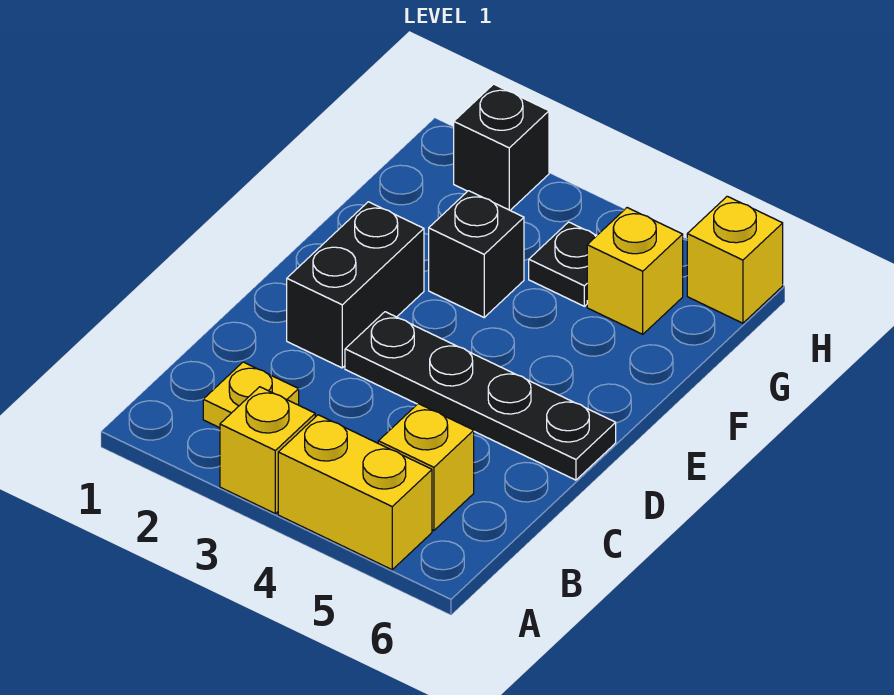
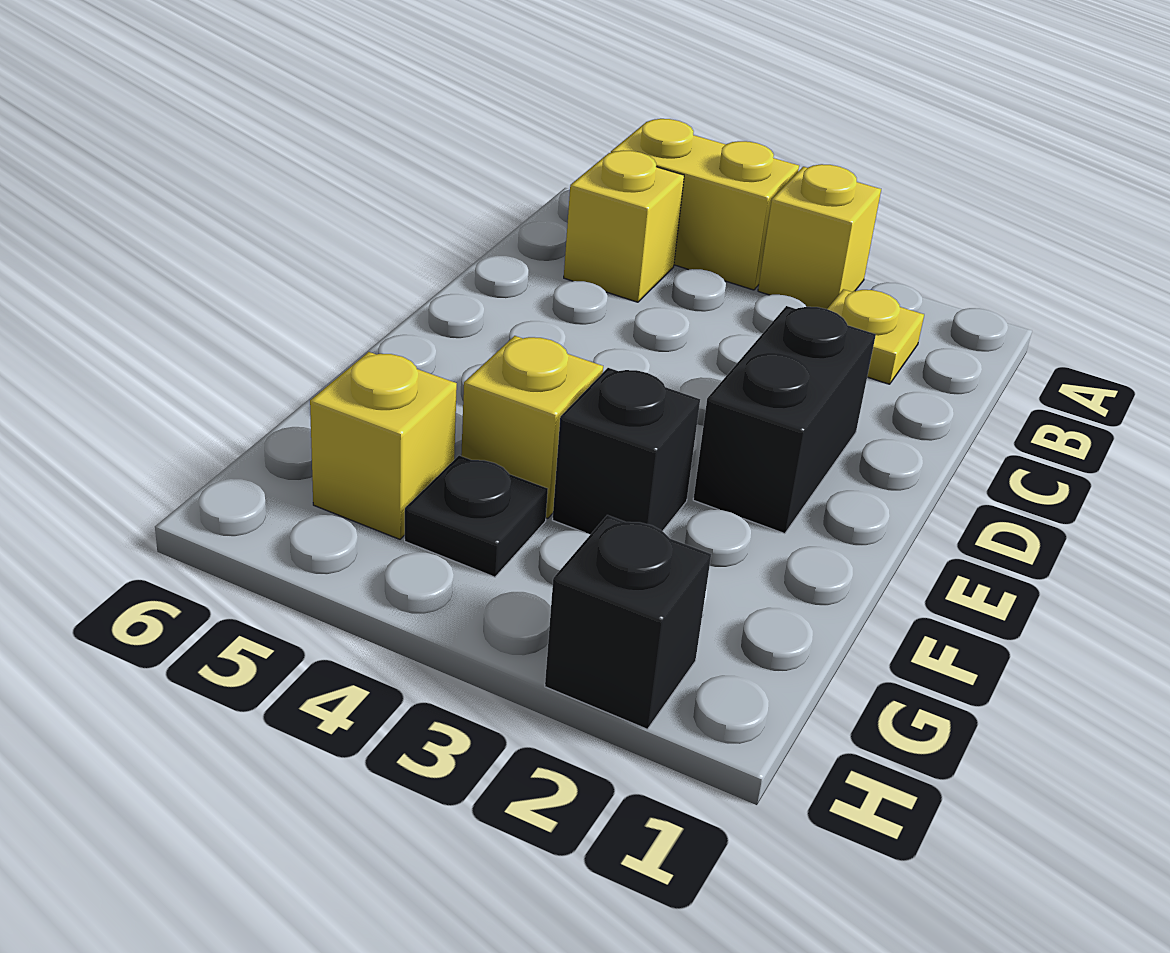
black plate D3:D6 level 1 -> none
yellow brick H6 level 1 -> yellow brick F4 level 1

